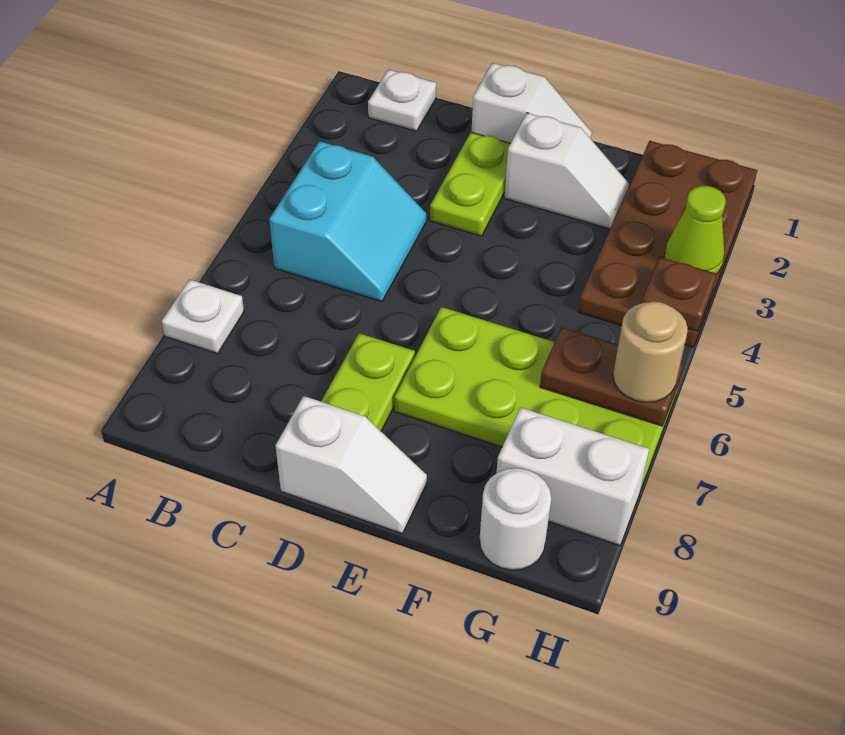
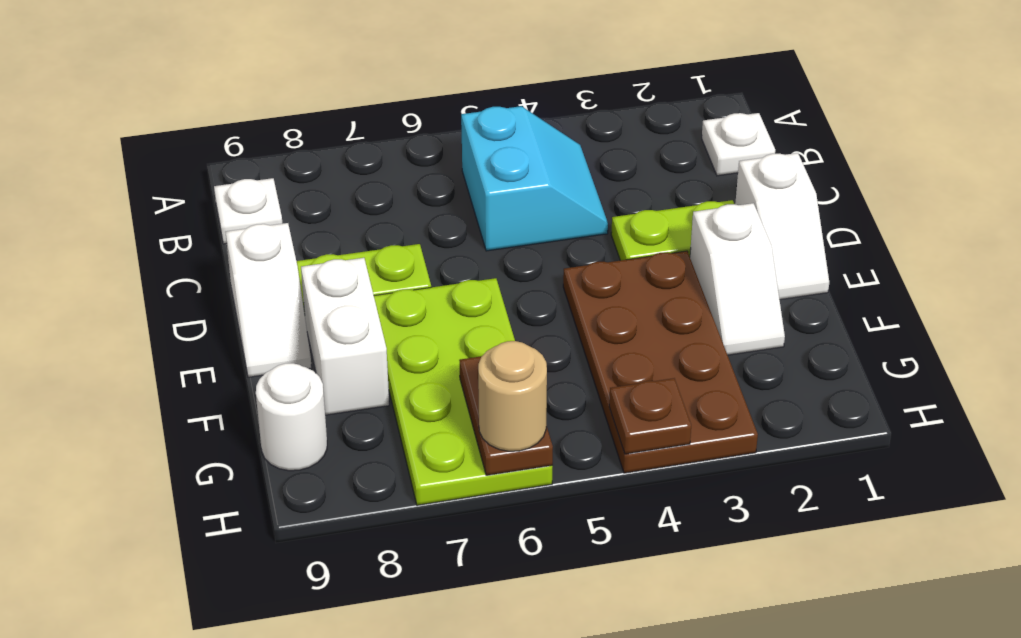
white plate A7 level 1 -> white plate B9 level 1
cyan slope B4:C5 level 1 top B -> cyan slope B4:C5 level 1 top 5
brown plate G1:H4 level 1 -> brown plate E3:H4 level 1
white brick G8:H8 level 1 -> white brick E8:F8 level 1
lime cone H3 level 2 -> none

